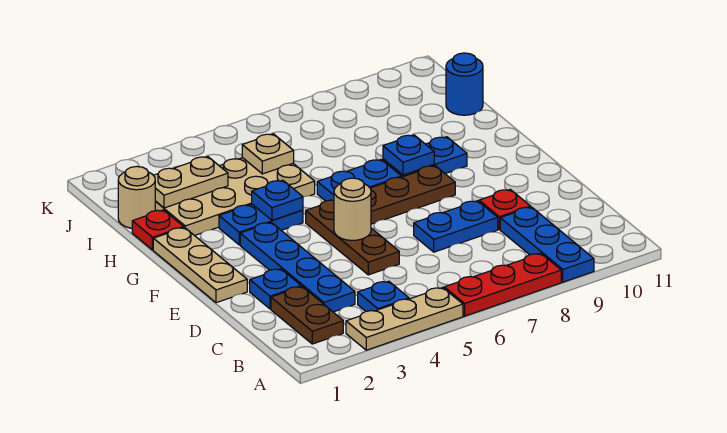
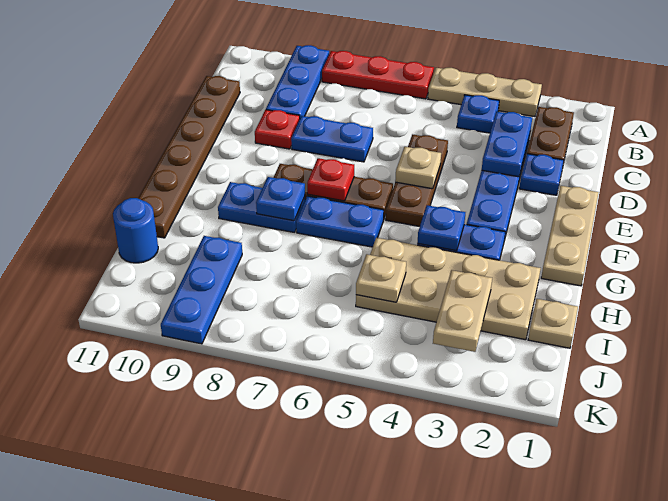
none -> blue plate C3:D3 level 2
none -> brown plate C11:H11 level 1
tan round brick E5 level 2 -> tan plate E5 level 2
red plate H1 level 1 -> red plate F7 level 2
tan round brick I1 level 1 -> tan plate I1 level 1
tan plate I2:I3 level 2 -> tan plate I3:J3 level 2
none -> blue plate I9:K9 level 1

